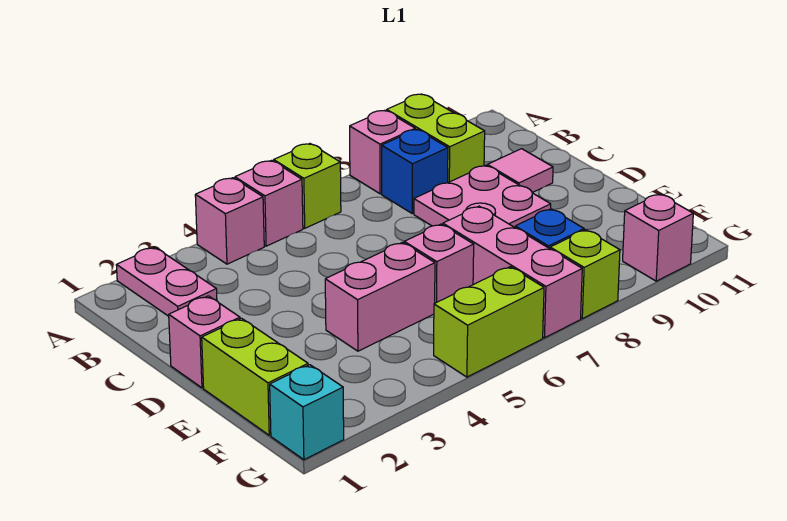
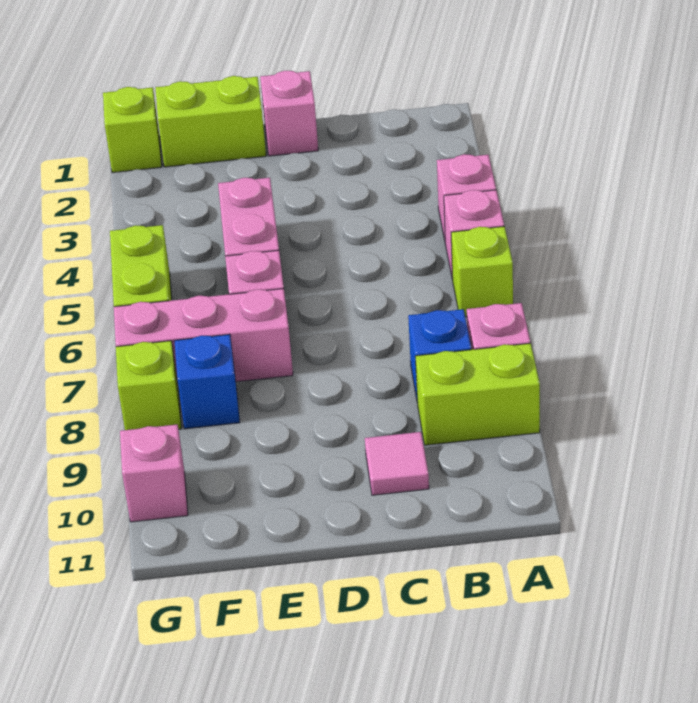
pink plate A2:B2 level 1 -> none
pink plate C8:D9 level 1 -> none
cyan brick G1 level 1 -> lime brick G1 level 1

